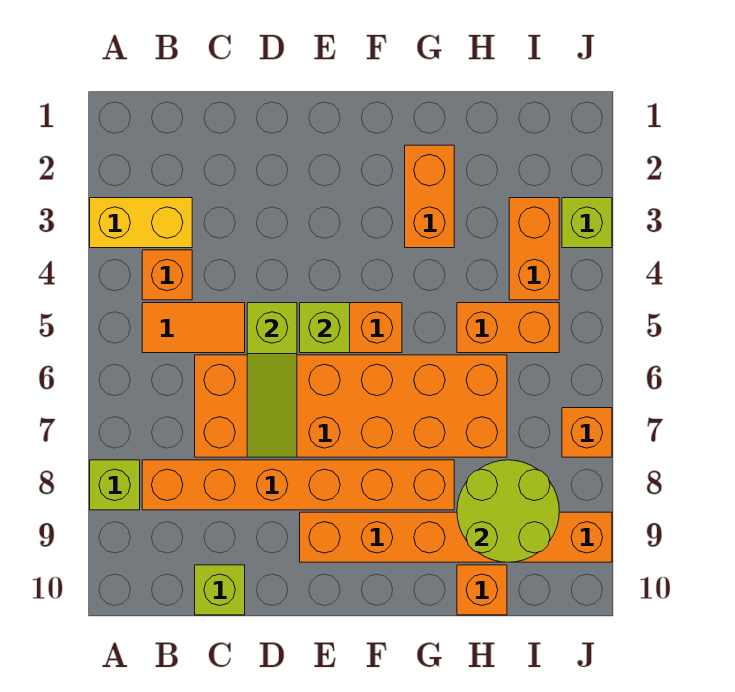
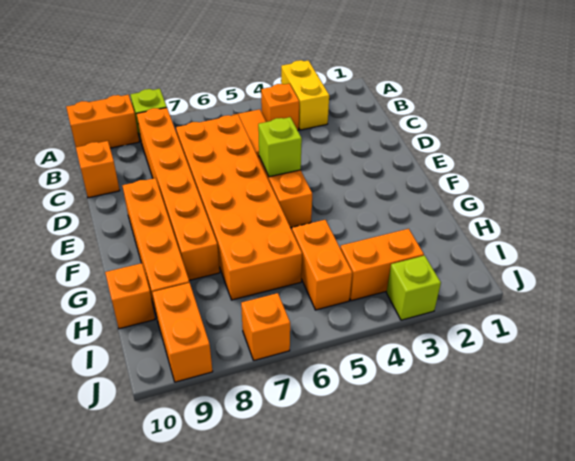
lime brick C10 level 1 -> orange brick C10 level 1
lime slope D5:D7 level 2 top 5 -> none
orange brick G2:G3 level 1 -> orange brick A9:A10 level 1
lime round brick H8:I9 level 2 -> none

